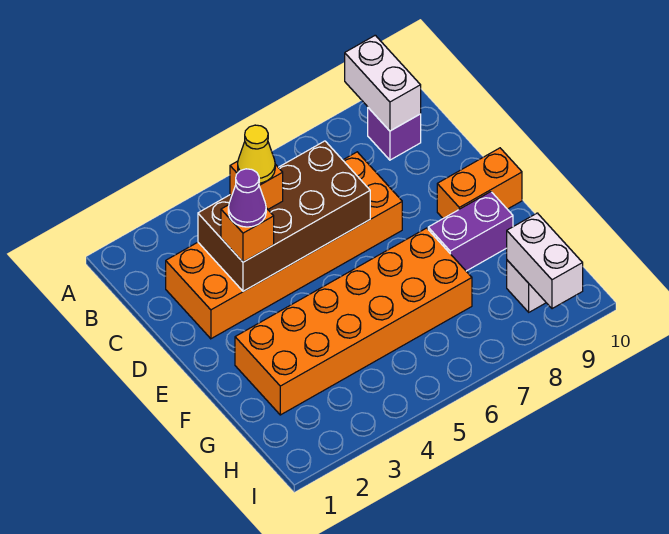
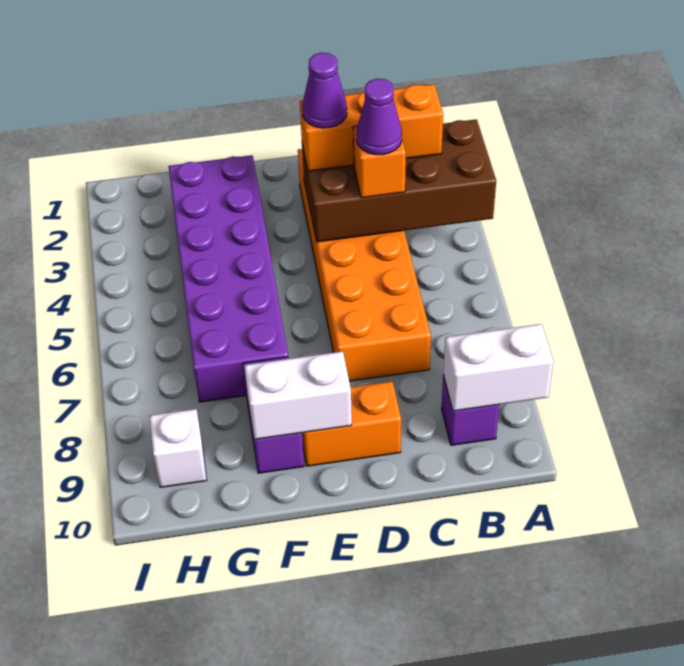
brown brick C3:D6 level 2 -> brown brick A3:D4 level 2
yellow cone C4 level 4 -> purple cone C4 level 4
orange brick D3 level 3 -> orange brick B3:D3 level 3
orange brick E9:E10 level 1 -> orange brick D9:E9 level 1
orange brick F2:G7 level 1 -> purple brick F2:G7 level 1
white brick H9:I9 level 2 -> white brick E9:F9 level 2

